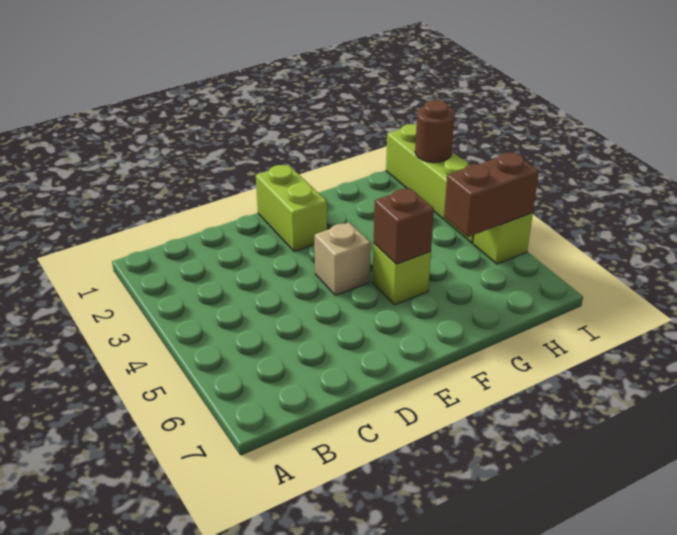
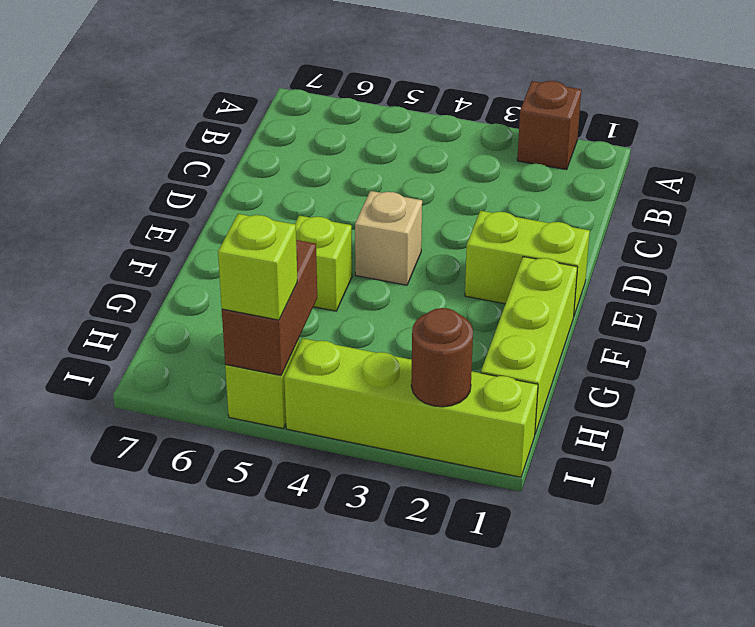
none -> lime brick F1:H1 level 1
brown brick F5 level 2 -> brown brick A2 level 1
none -> lime brick I5 level 3

